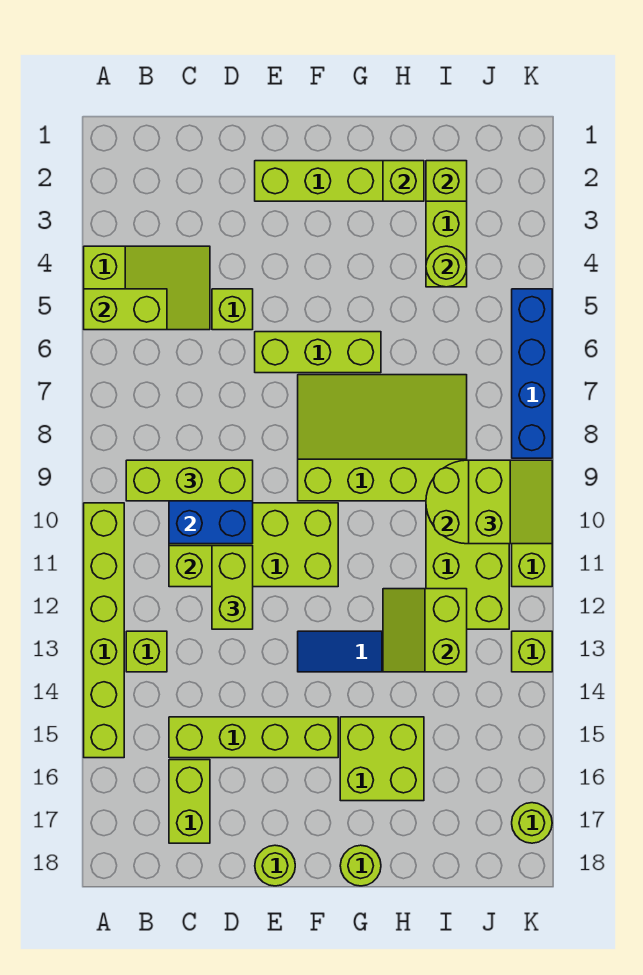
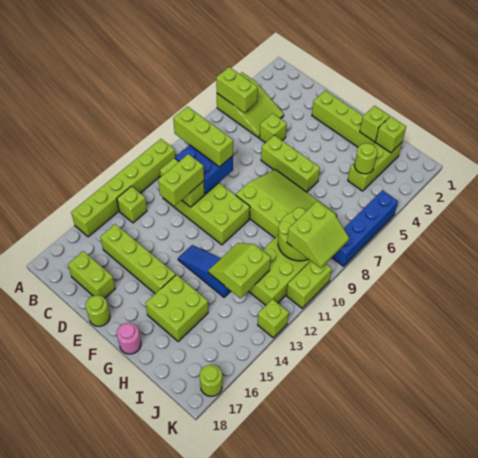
lime brick C16:C17 level 1 -> lime brick C17:D17 level 1
lime round brick G18 level 1 -> pink round brick G18 level 1

